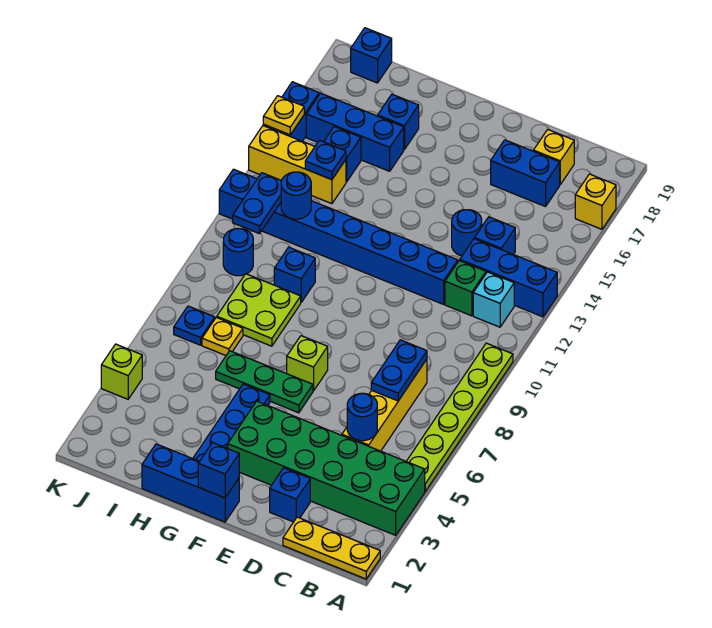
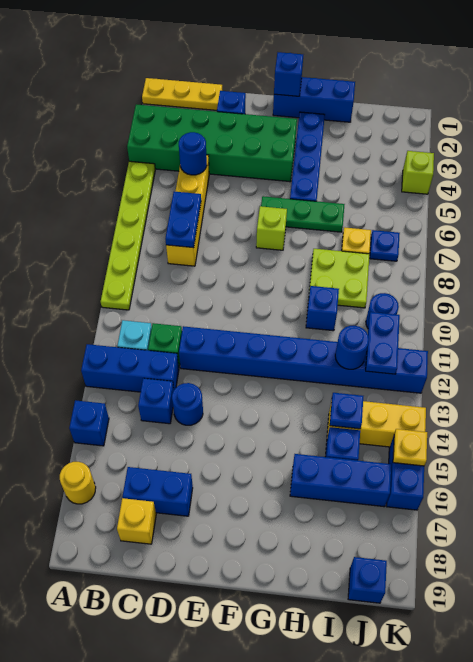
yellow brick A17 level 1 -> yellow round brick A17 level 1
blue brick H17 level 1 -> blue brick A15 level 1

